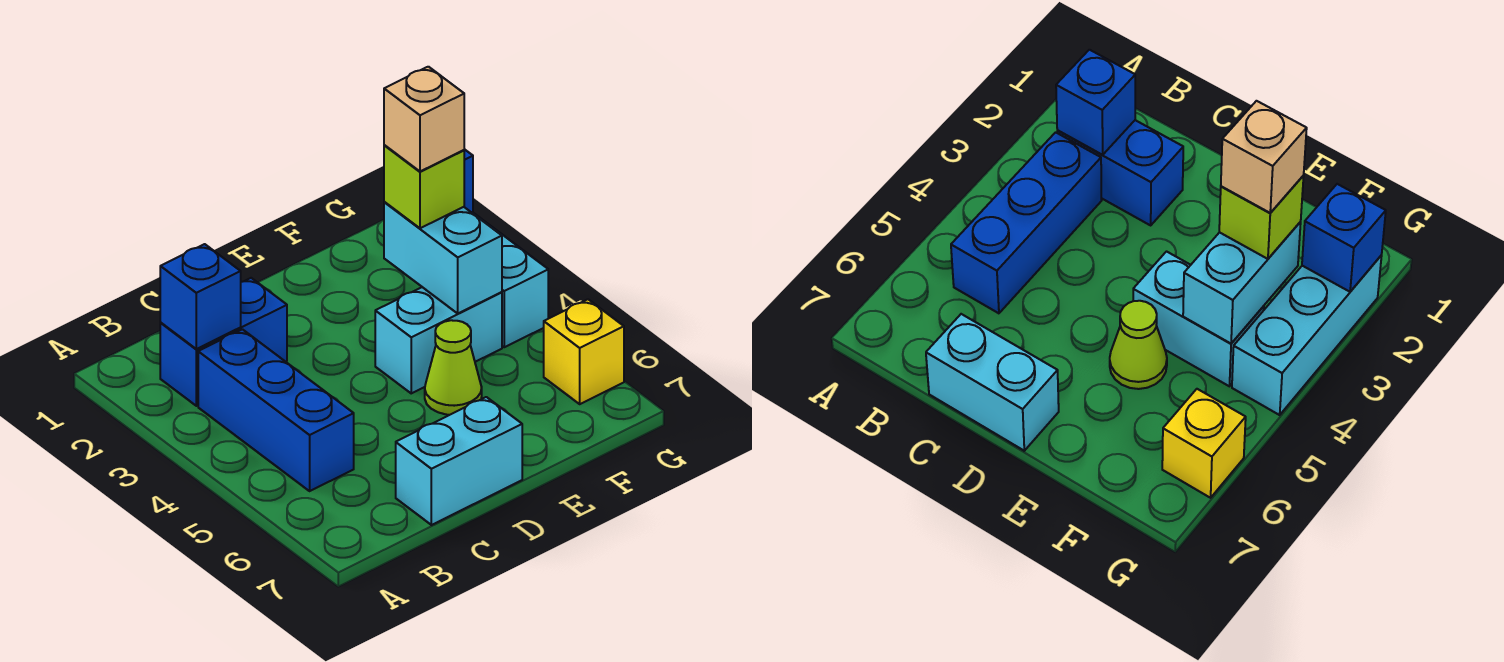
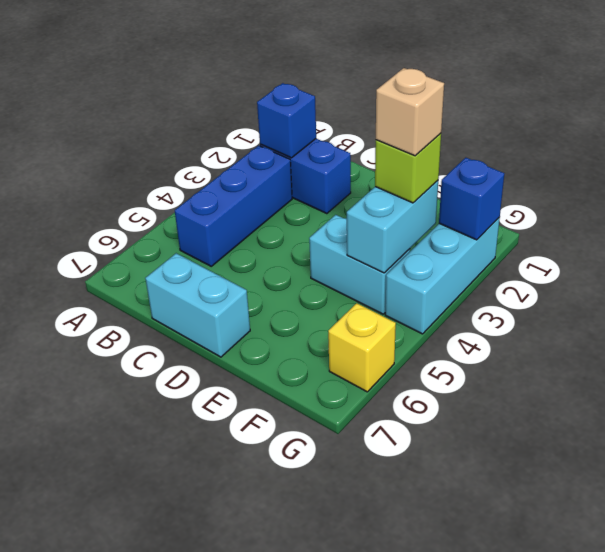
lime cone E5 level 1 -> none

